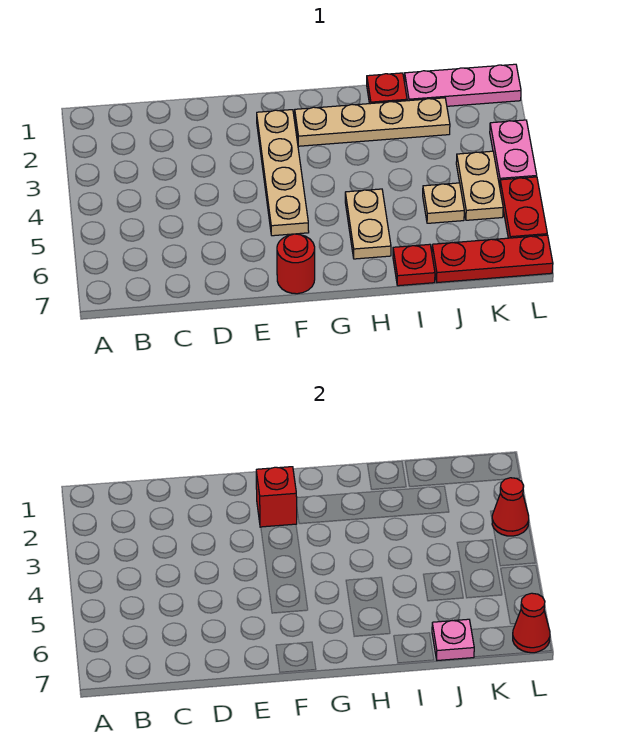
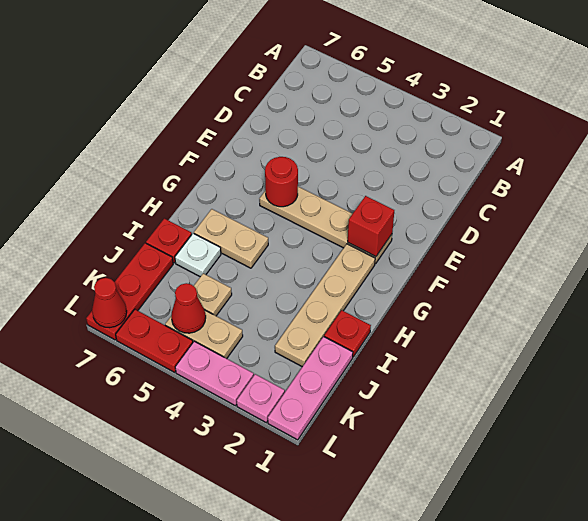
red round brick F7 level 1 -> red round brick F5 level 2
none -> white plate I6 level 1
pink plate J7 level 2 -> pink plate L2 level 1
red cone L3 level 2 -> red cone K5 level 2

